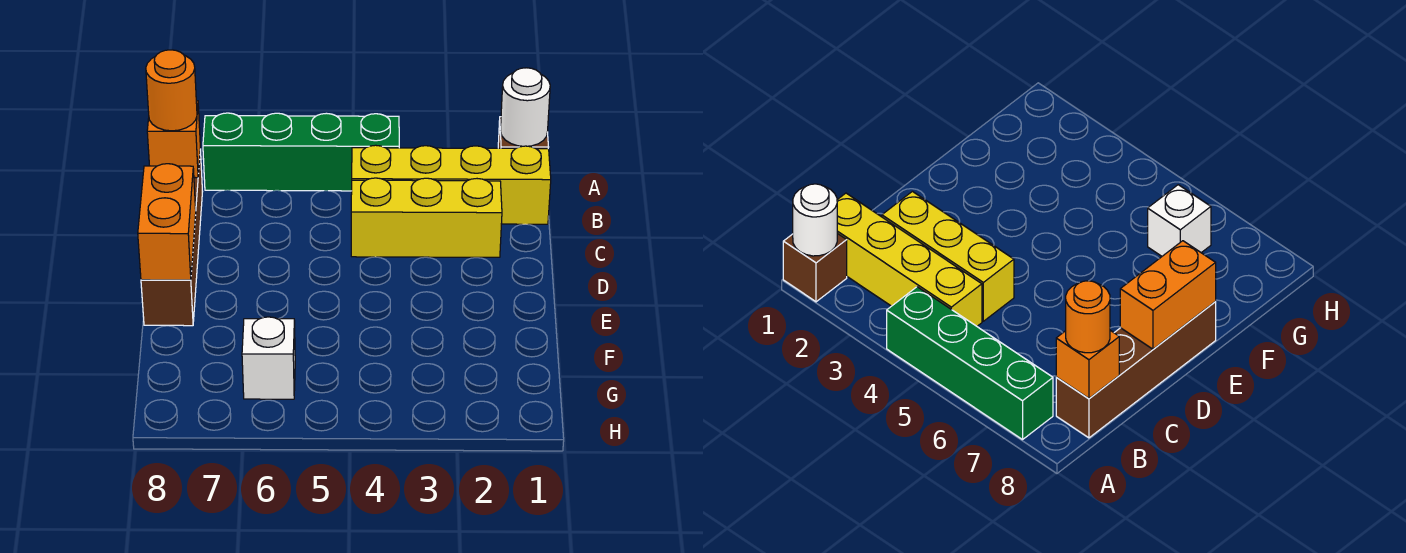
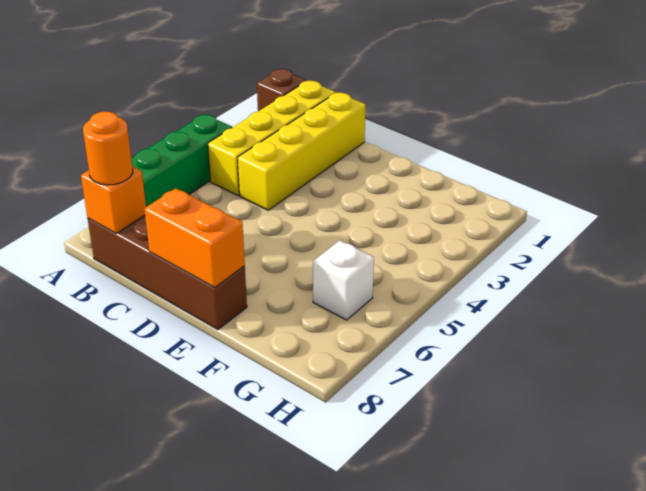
white round brick A1 level 2 -> none
yellow brick C2:C4 level 1 -> yellow brick C1:C4 level 1

